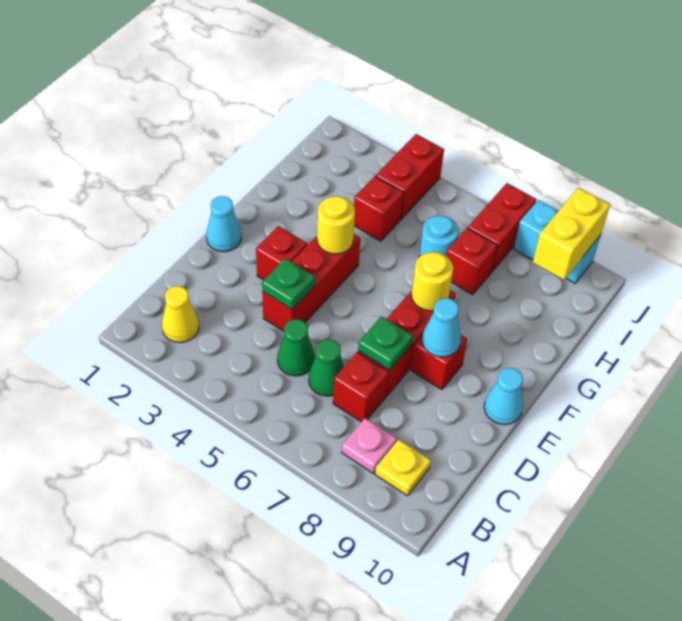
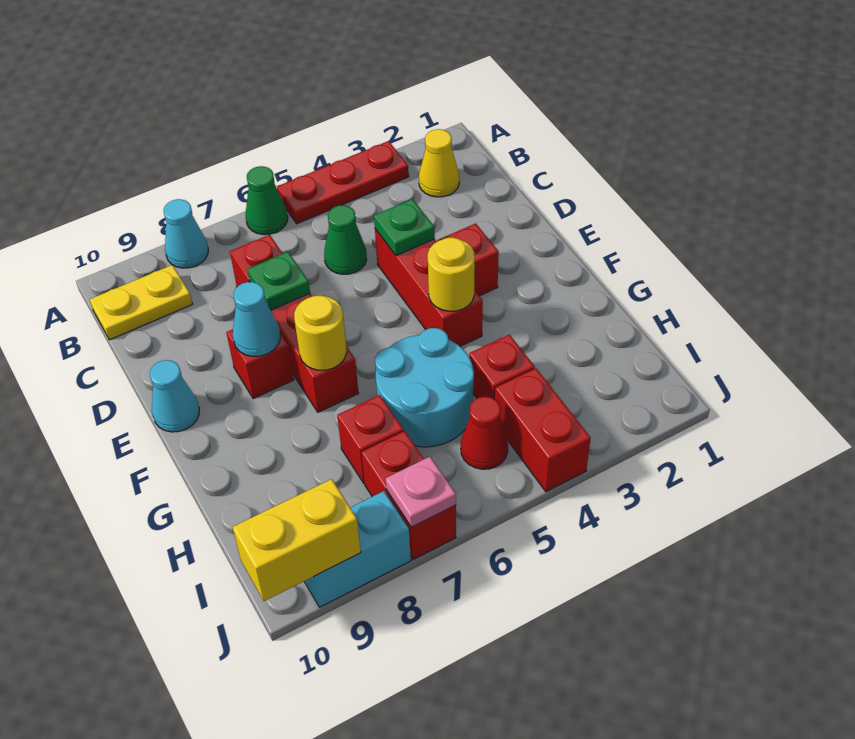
none -> red plate A3:A5 level 1
pink plate B8 level 1 -> pink plate J7 level 2
yellow plate B9 level 1 -> yellow plate B9:B10 level 1
green cone C6 level 1 -> green cone A6 level 1
cyan cone E1 level 1 -> cyan cone A8 level 1
cyan round brick H6 level 1 -> cyan round brick G5:H6 level 1
none -> red cone I5 level 1
yellow brick I9:J9 level 2 -> yellow brick J9:J10 level 2

